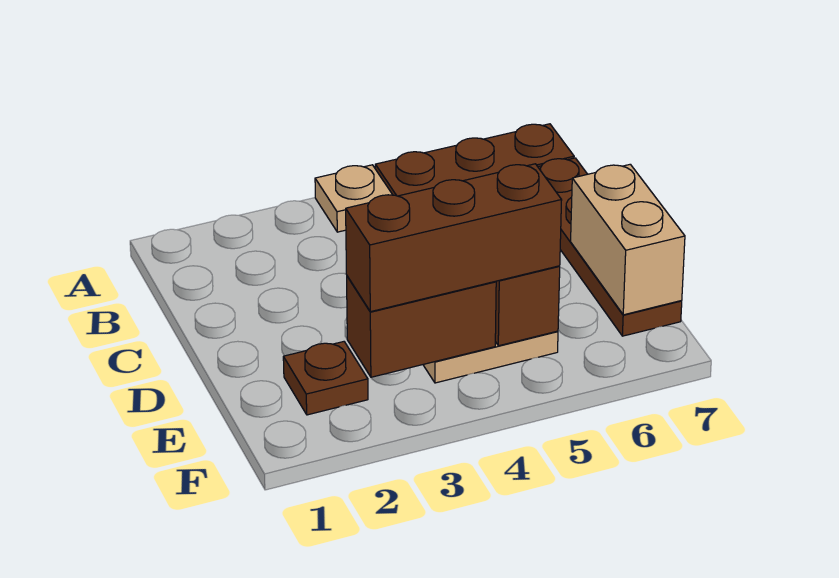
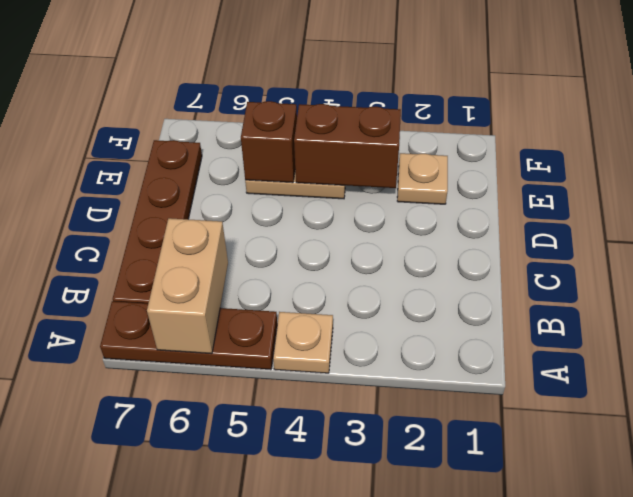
tan brick D7:E7 level 2 -> tan brick A6:B6 level 2
brown plate E2 level 1 -> tan plate E2 level 1
brown brick E3:E5 level 3 -> none

